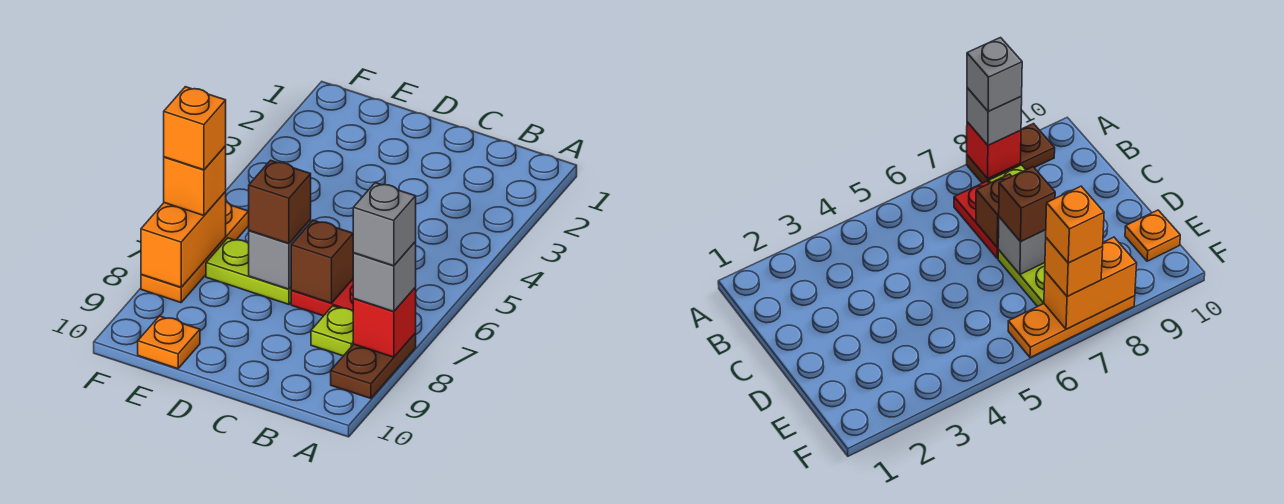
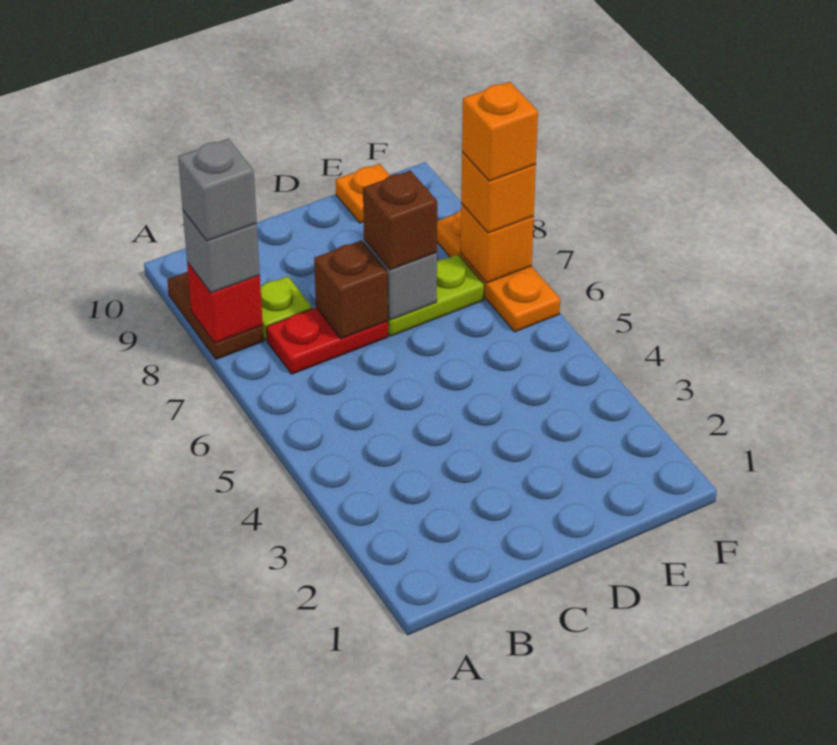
orange brick F7:F8 level 2 -> orange brick F7 level 2

